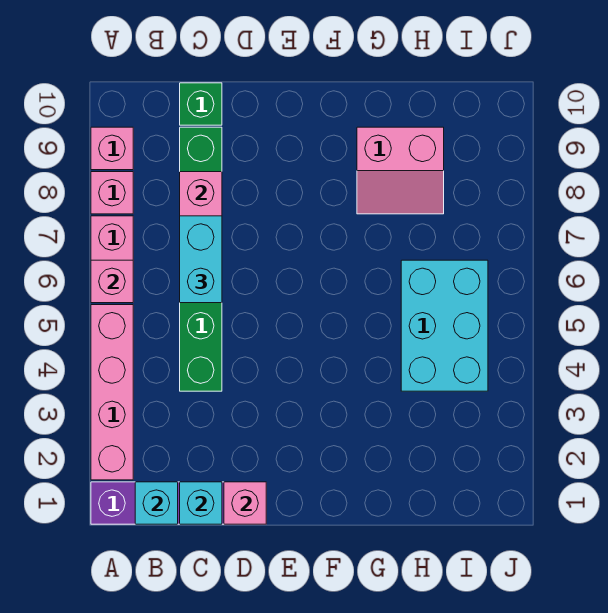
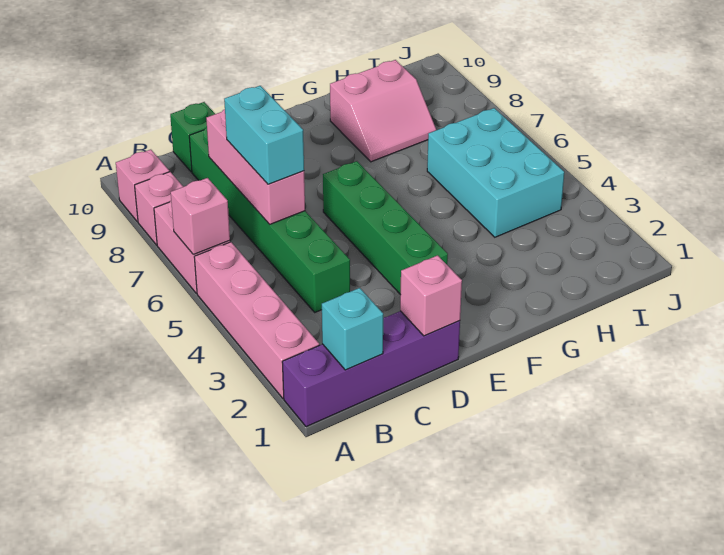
cyan brick C1 level 2 -> none
none -> green brick E3:E6 level 1

